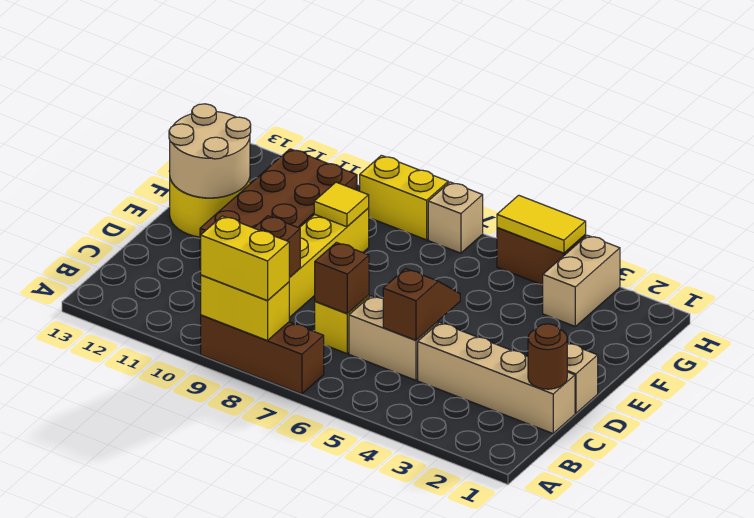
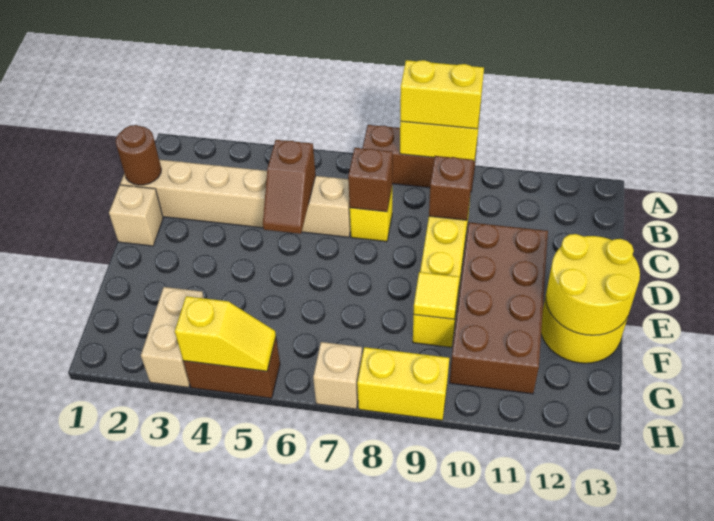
tan round brick E12:F13 level 2 -> yellow round brick E12:F13 level 2
yellow tile H4:H5 level 2 -> yellow slope H4:H5 level 2 top 4

